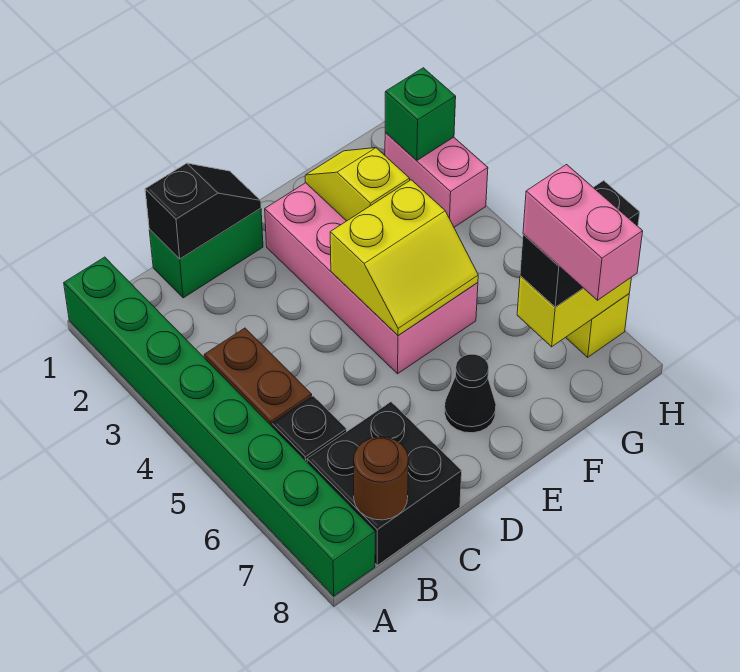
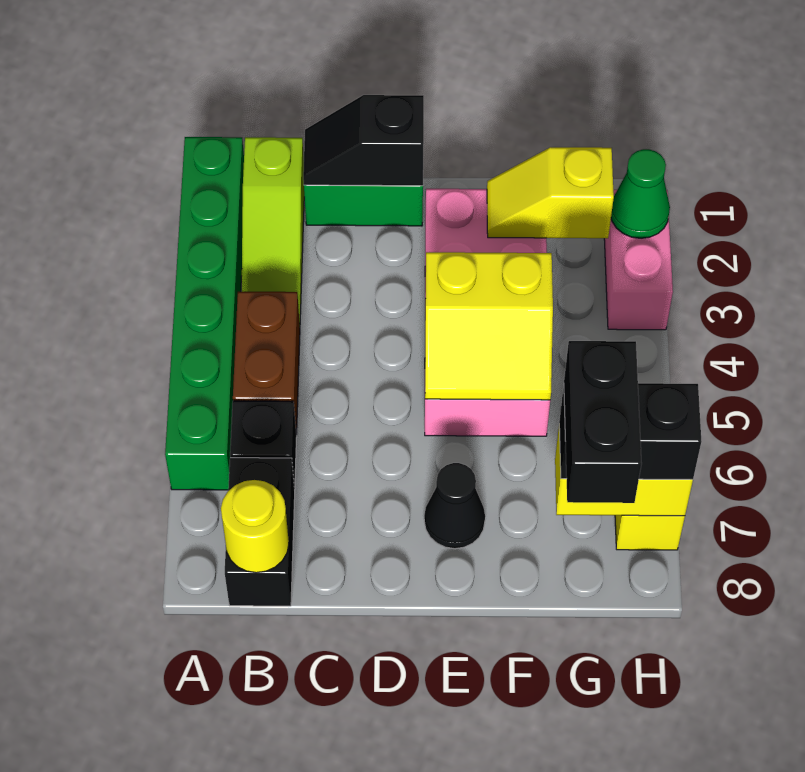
green brick A1:A8 level 1 -> green brick A1:A6 level 1
none -> lime slope B1:B3 level 1 top 1
black brick B7:C8 level 1 -> black brick B7:B8 level 1
brown round brick B8 level 2 -> yellow round brick B8 level 2
black slope C1:D1 level 2 top C -> black slope C1:D1 level 2 top D
yellow slope F2:F3 level 2 top 3 -> yellow slope F2:G2 level 2 top G
pink brick G7:G8 level 4 -> black brick G7:G8 level 4
green brick H2 level 2 -> green cone H2 level 2

